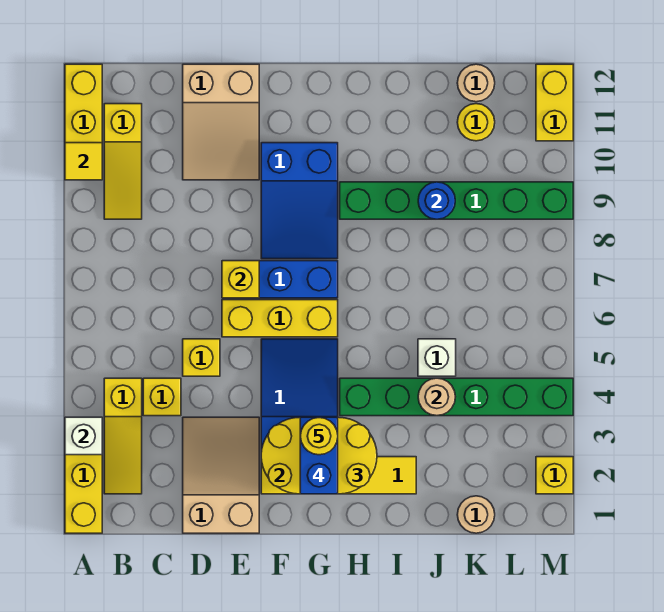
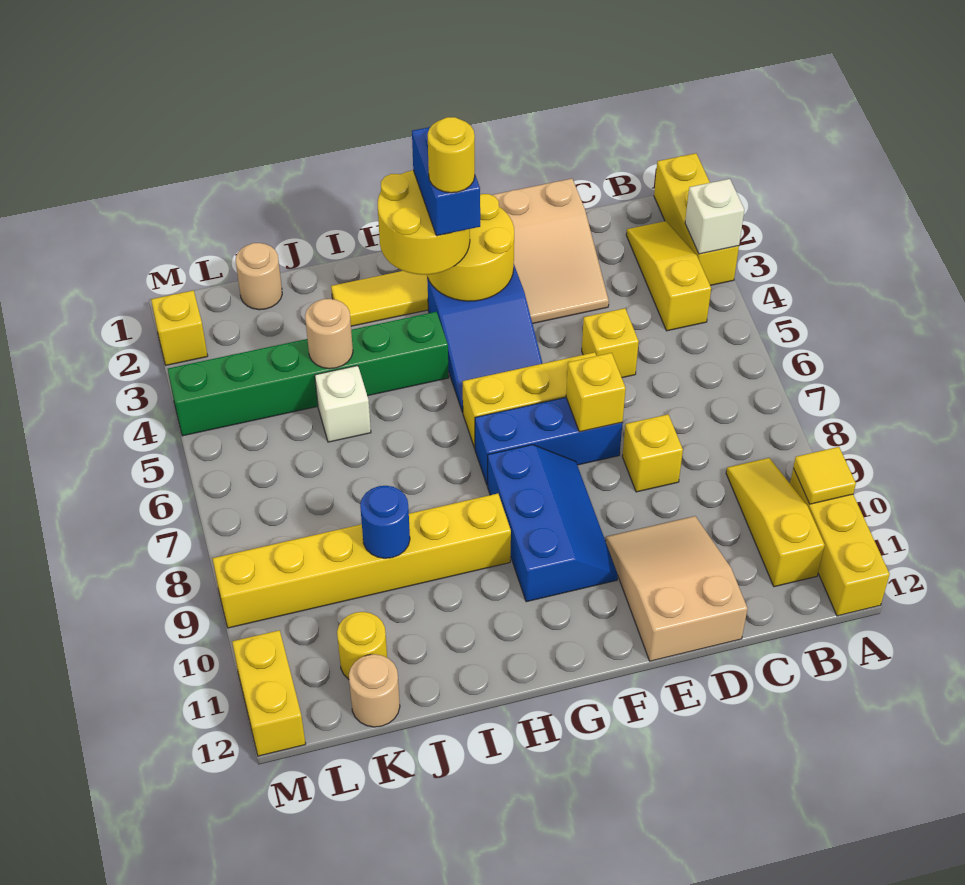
yellow brick C4 level 1 -> yellow brick D8 level 1
blue slope F8:G10 level 1 top 10 -> blue slope F8:G10 level 1 top G
green brick H9:M9 level 1 -> yellow brick H9:M9 level 1

